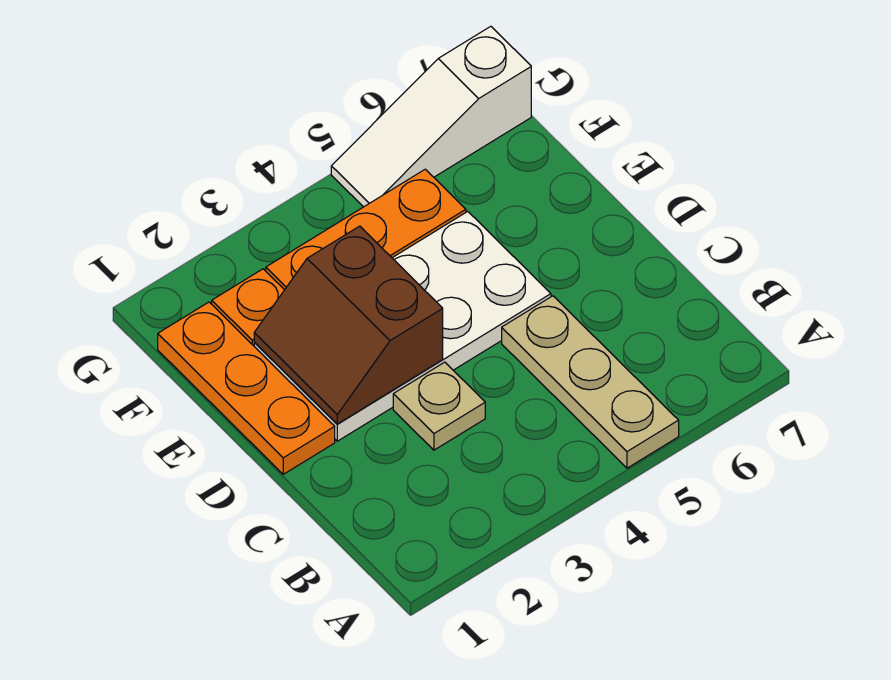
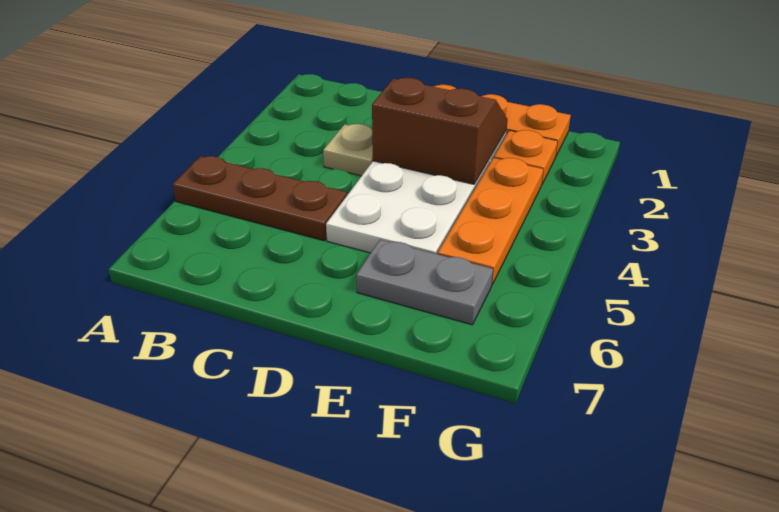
tan plate A5:C5 level 1 -> brown plate A5:C5 level 1
none -> grey plate E6:F6 level 1
white slope G5:G7 level 1 top 7 -> none

